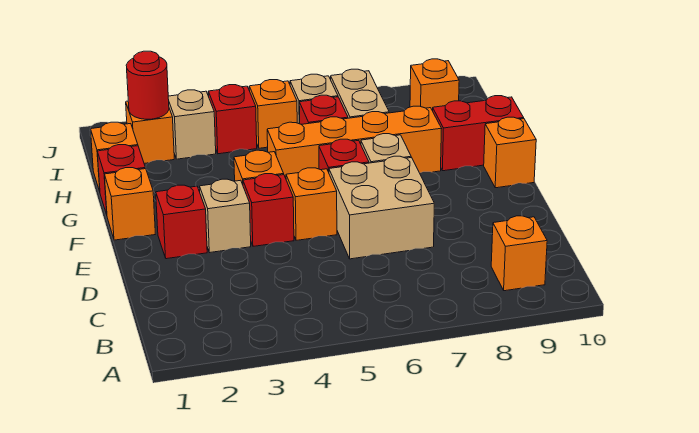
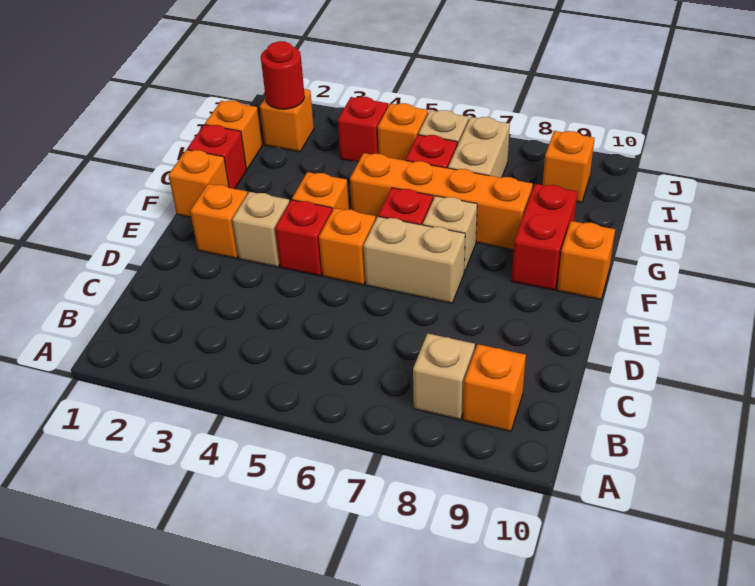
tan brick D6:E7 level 1 -> tan brick E6:E7 level 1
red brick E2 level 1 -> orange brick E2 level 1
red brick G9:G10 level 1 -> red brick F9:G9 level 1
tan brick I3 level 1 -> tan brick B8 level 1

